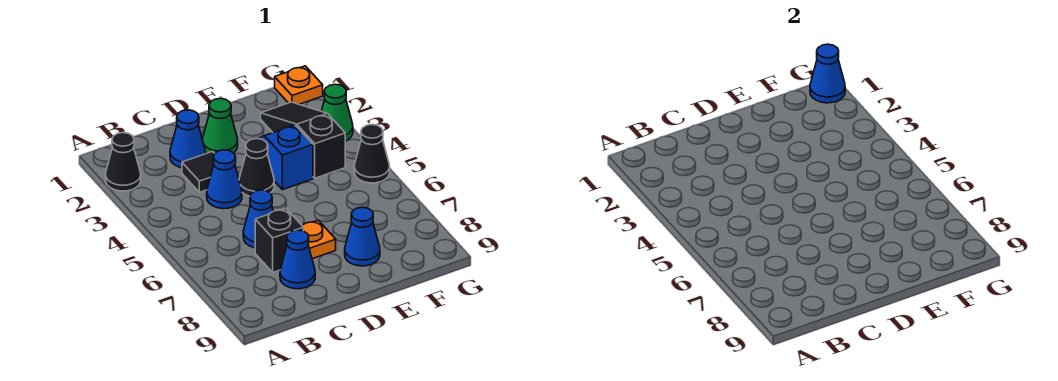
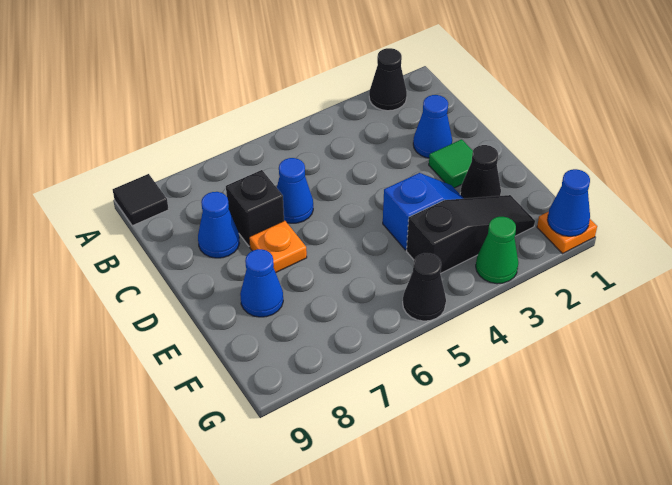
black tile C3 level 1 -> black tile A9 level 1
blue cone C4 level 1 -> none
green cone D2 level 1 -> green tile D2 level 1
black cone D4 level 1 -> black cone E2 level 1

